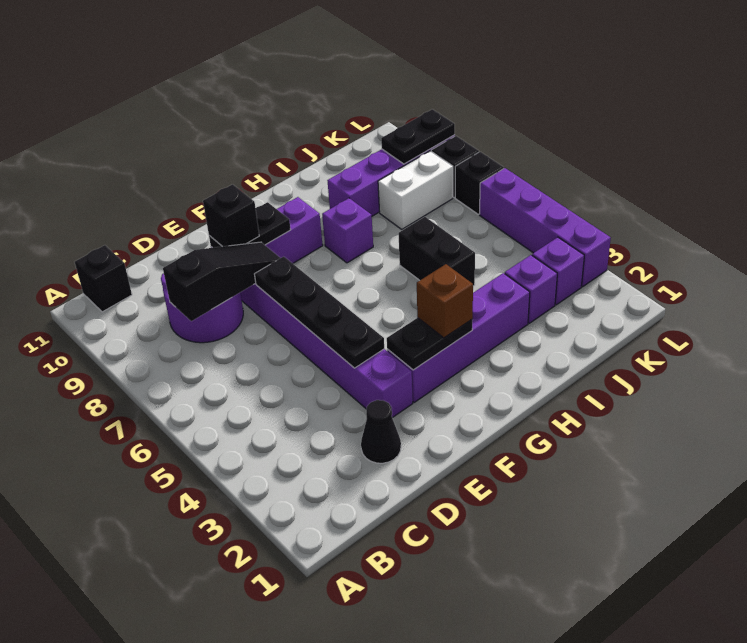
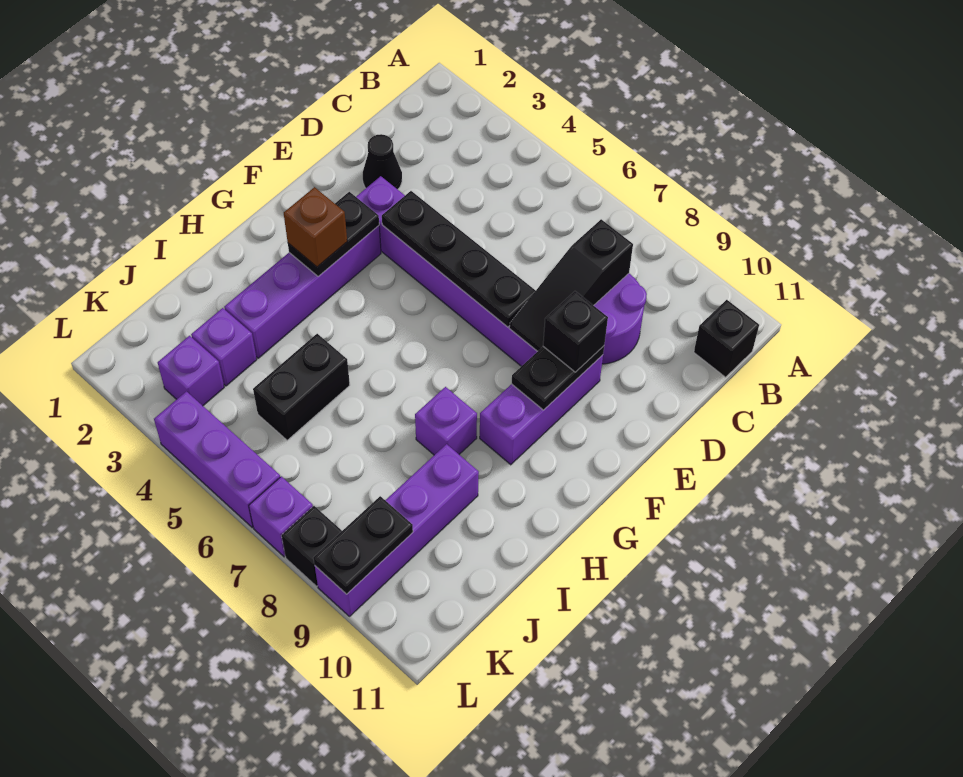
black brick I5:I6 level 1 -> black brick I5:J5 level 1
white brick J8:K8 level 1 -> none
purple brick L3:L6 level 1 -> purple brick L4:L6 level 1
black brick L7 level 1 -> purple brick L7 level 1

